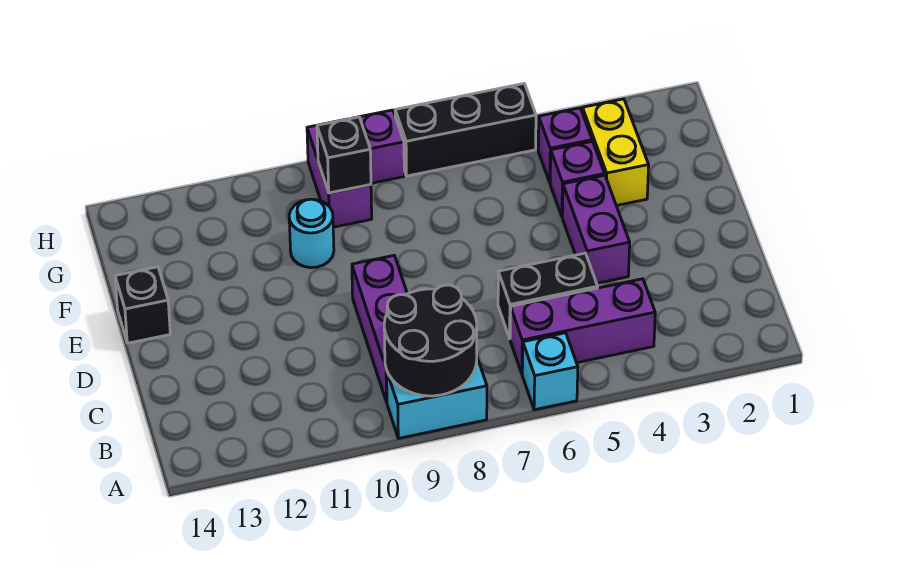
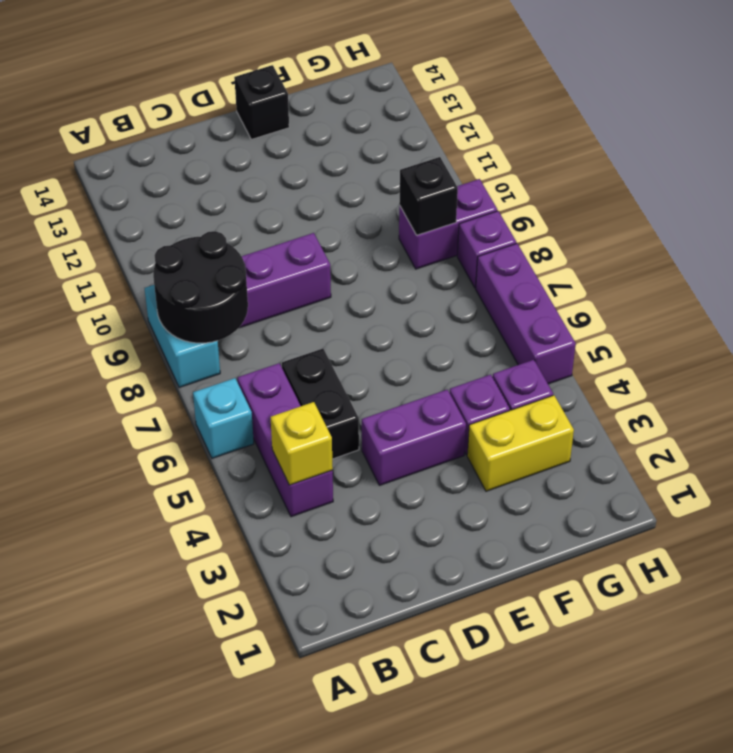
none -> yellow brick B4 level 2
cyan round brick F10 level 1 -> none
black brick H5:H7 level 1 -> purple brick H5:H7 level 1

